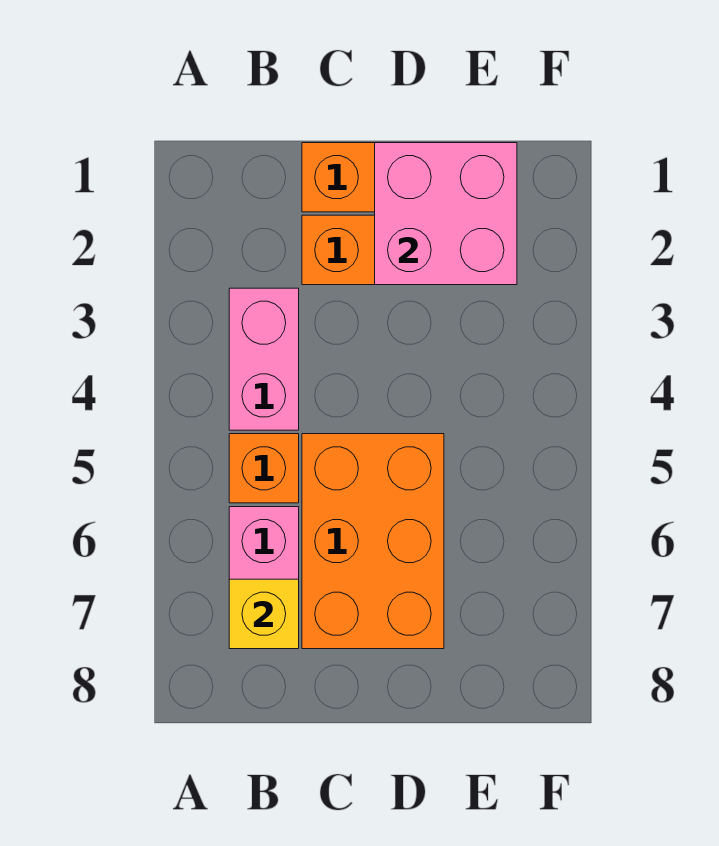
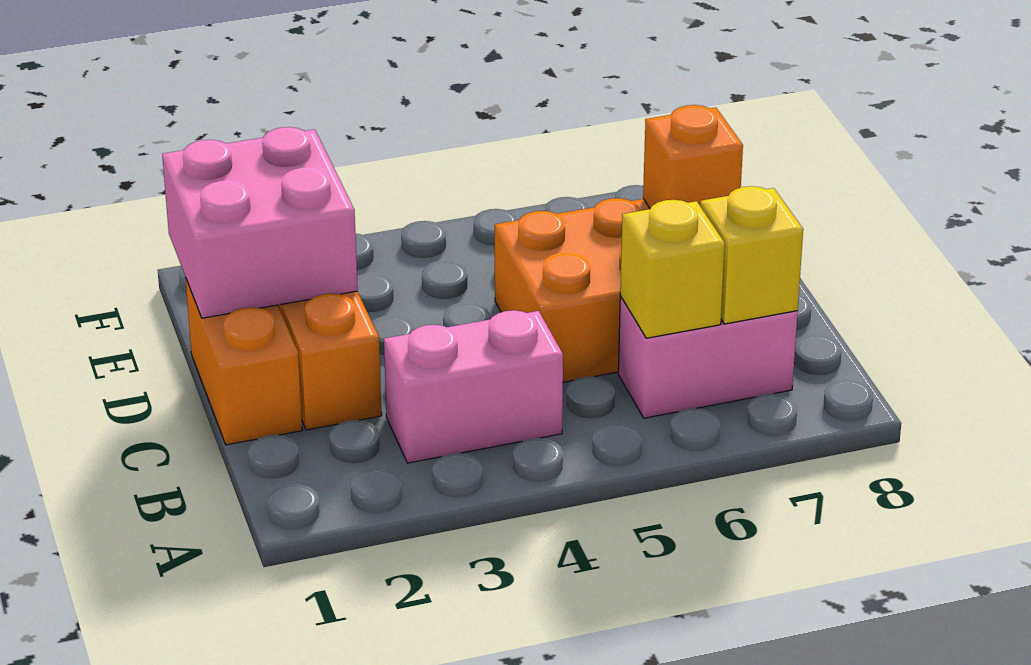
orange brick B5 level 1 -> orange brick D7 level 2
none -> yellow brick B6 level 2

